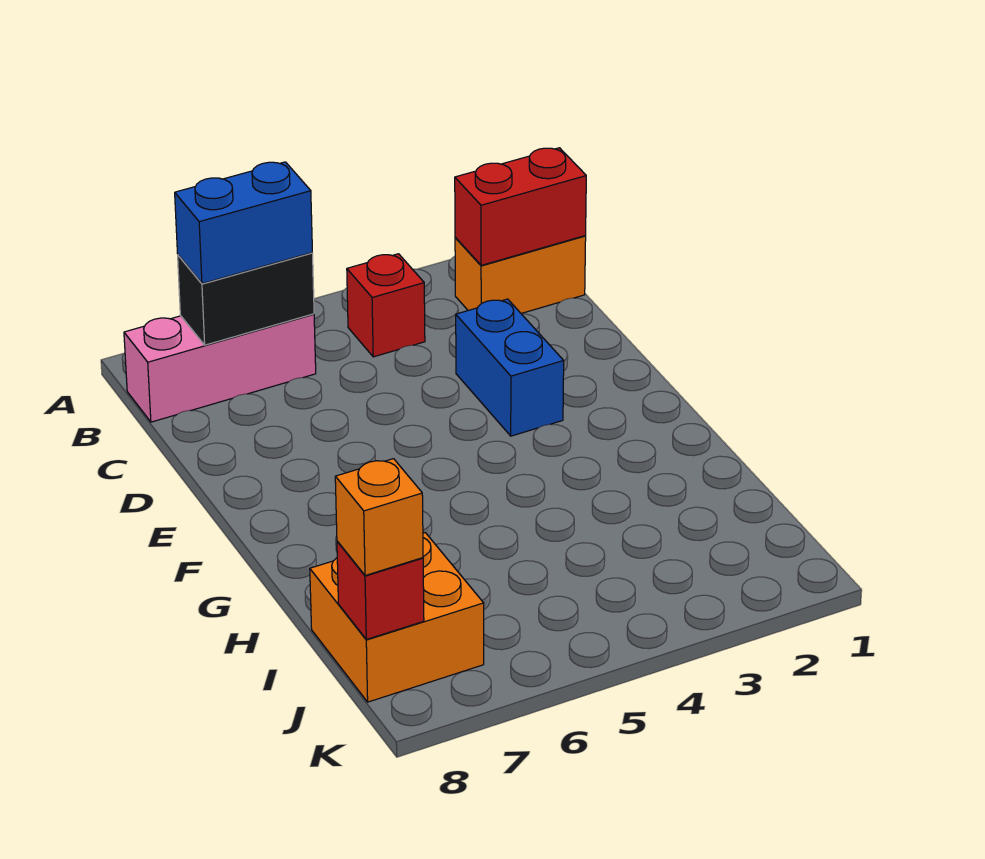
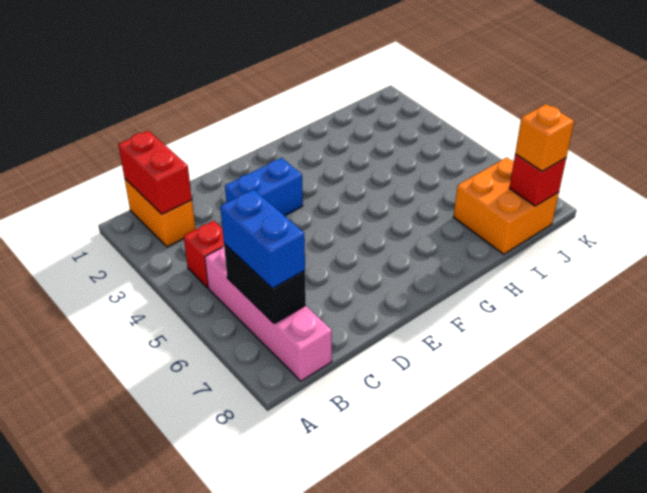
pink brick B6:B8 level 1 -> pink brick B5:B8 level 1

